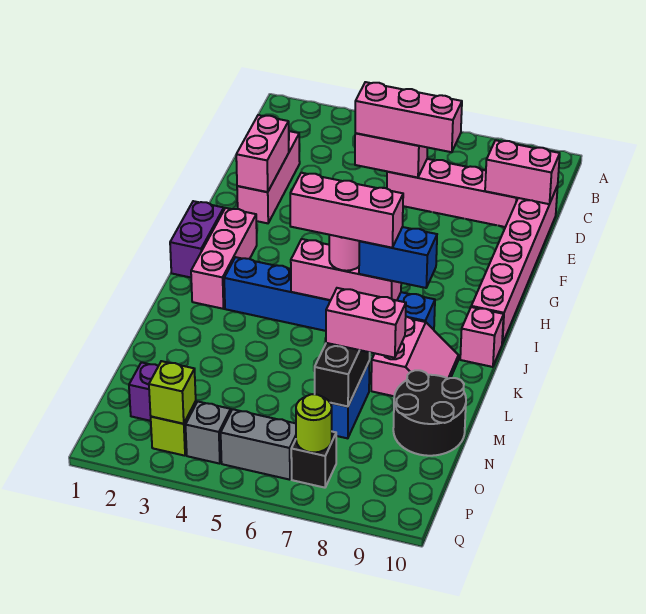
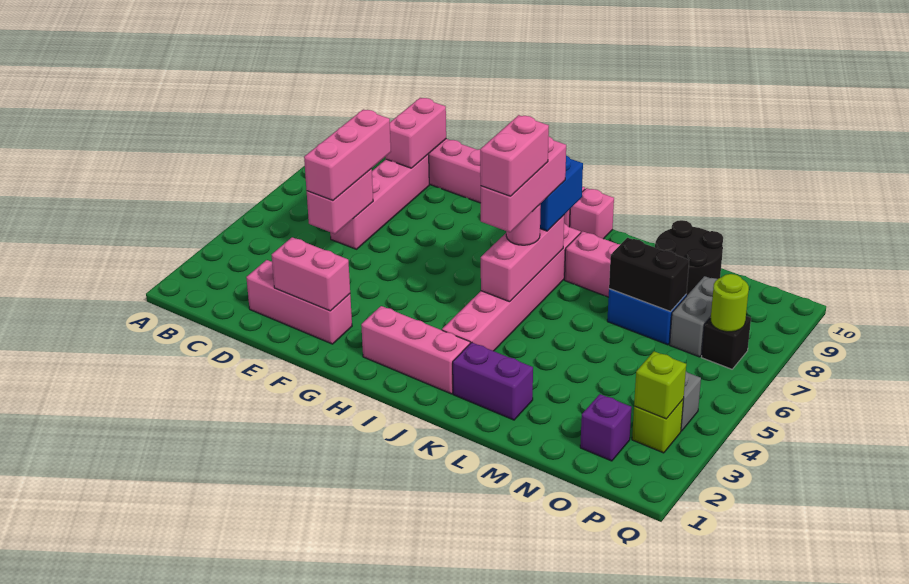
purple brick H1:I1 level 1 -> purple brick K2:L2 level 1
blue brick J3:J8 level 1 -> pink brick J3:J8 level 1
pink brick M7:M8 level 3 -> pink brick J5:J6 level 5
grey brick P5:P6 level 1 -> grey brick O7:O8 level 1

